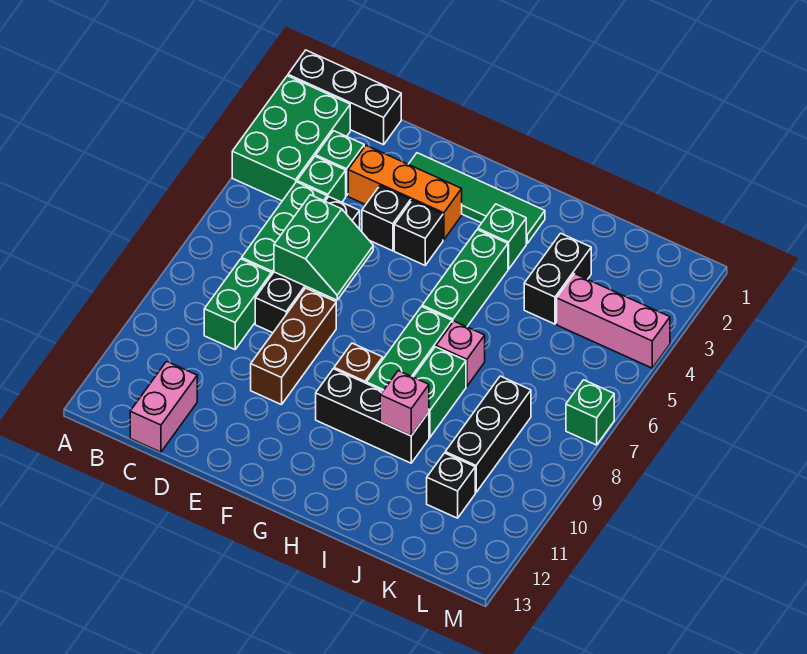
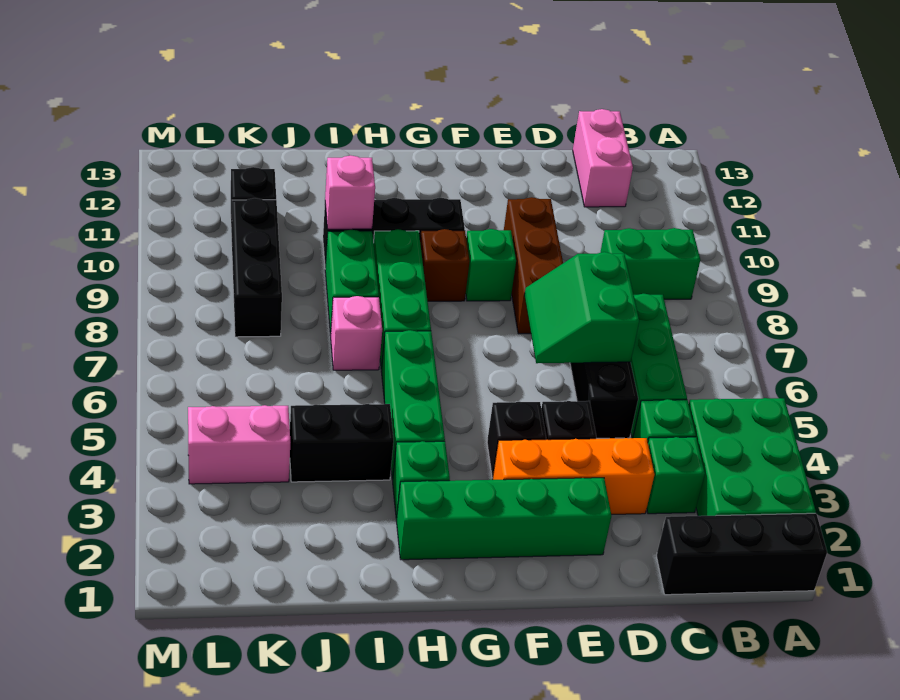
green brick C8:C9 level 1 -> green brick B9:C9 level 1
green tile E2:H2 level 1 -> green brick E2:H2 level 1
black brick J3:J4 level 1 -> black brick I4:J4 level 1
pink brick K4:M4 level 1 -> pink brick K4:L4 level 1
green brick M7 level 1 -> green brick F9 level 1

